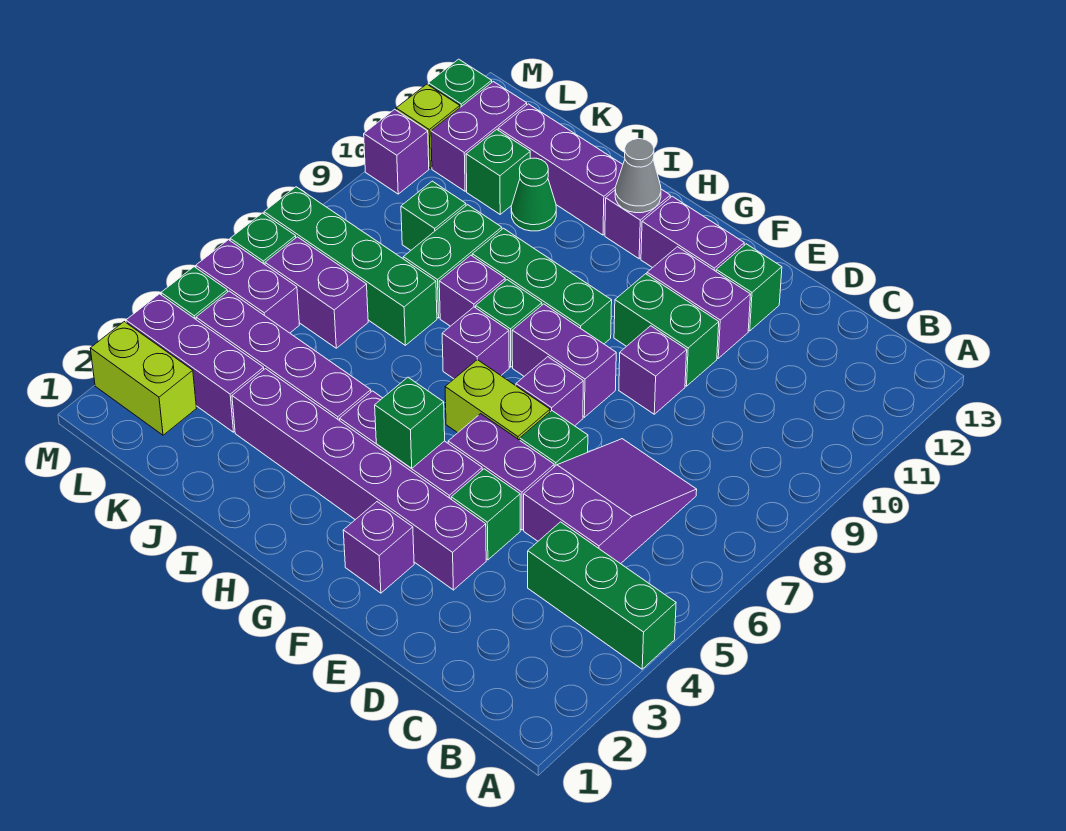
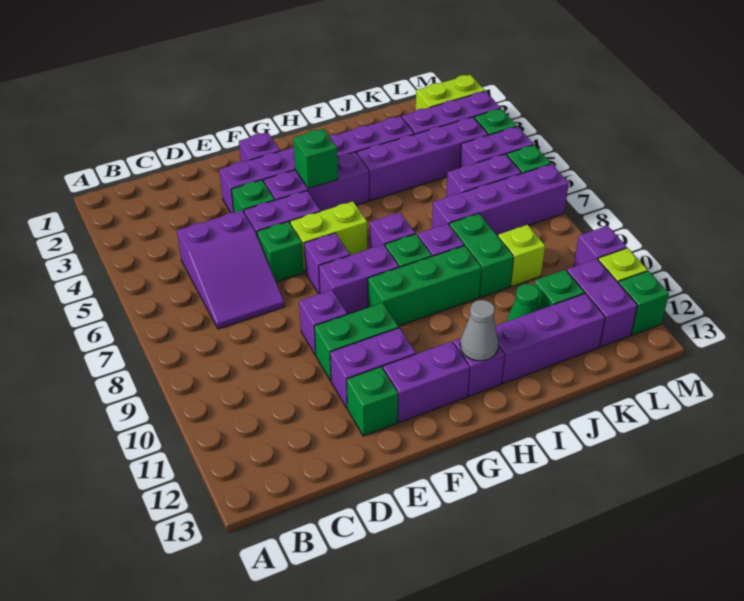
green brick A4:C4 level 1 -> none
green brick J7:M7 level 1 -> purple brick J7:M7 level 1
green brick K9 level 1 -> lime brick K9 level 1

